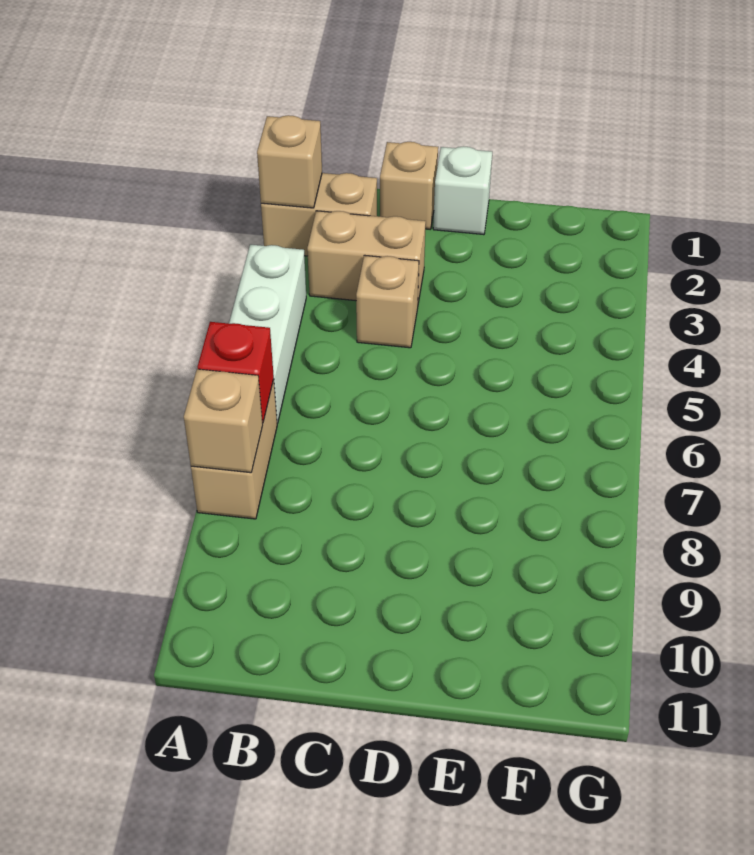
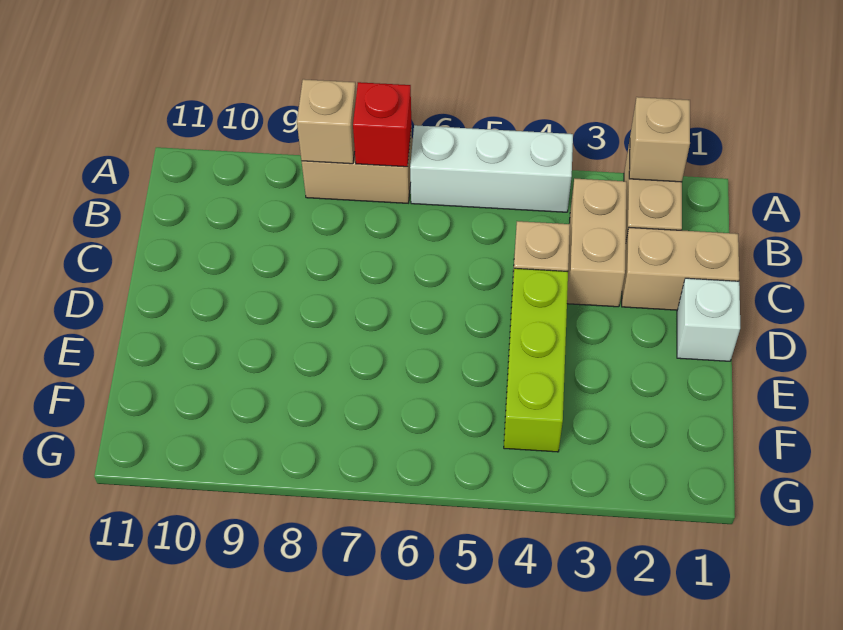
tan brick C1 level 1 -> tan brick C1:C2 level 1
none -> lime brick D4:F4 level 1

